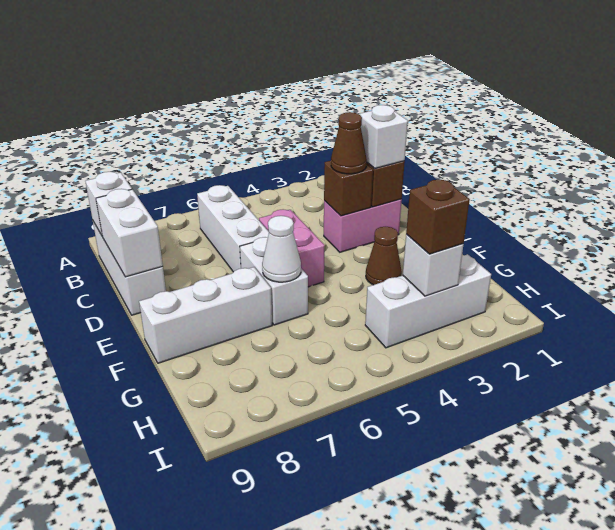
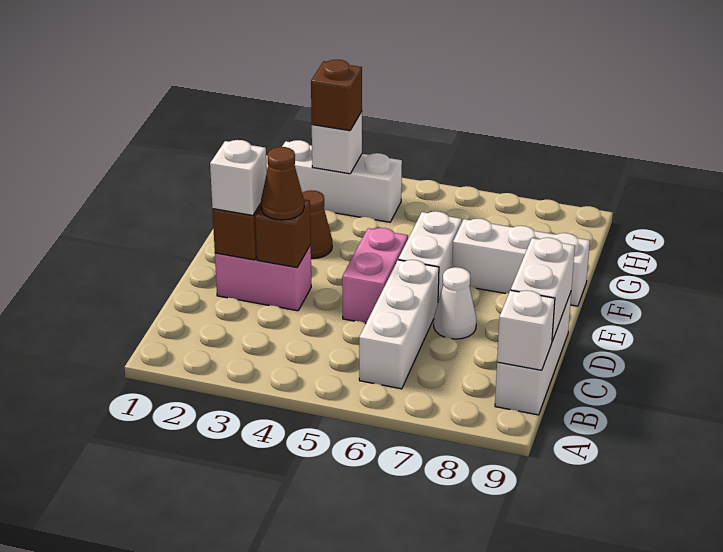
white cone F6 level 2 -> white cone D7 level 1

